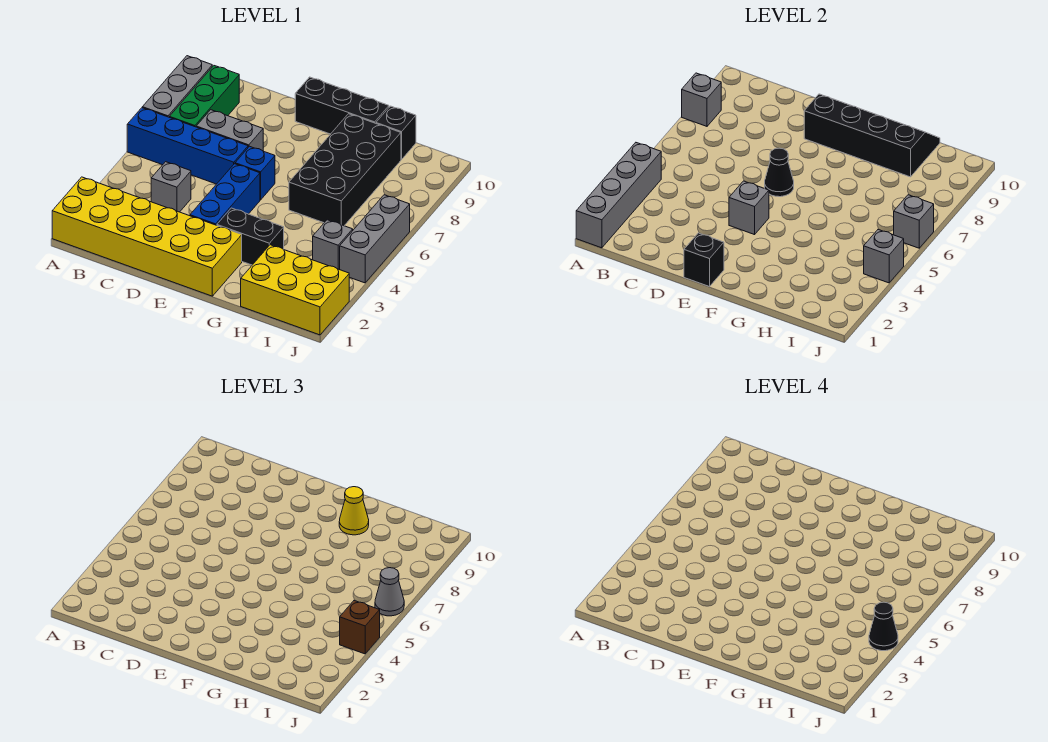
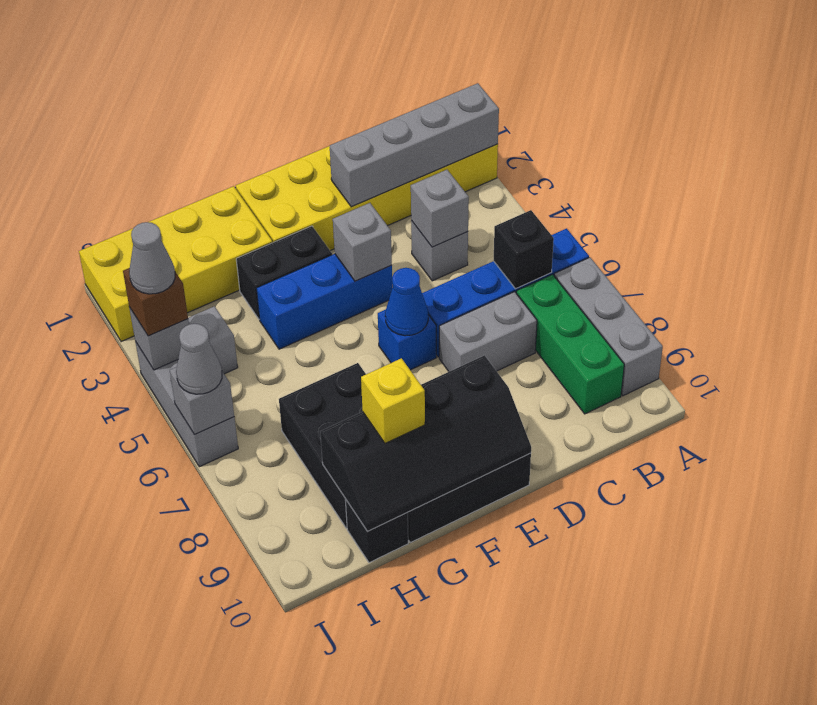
grey brick A1:A4 level 2 -> grey brick A2:D2 level 2
grey brick A8 level 2 -> grey brick C4 level 2
black brick E1 level 2 -> black brick B6 level 2
blue brick E3:E5 level 1 -> blue brick E4:G4 level 1
black cone E6 level 2 -> blue cone E6 level 2
black brick G6:H9 level 1 -> black brick G7:H9 level 1
yellow cone G9 level 3 -> yellow brick G9 level 3
yellow brick H1:J2 level 1 -> yellow brick G1:J2 level 1
black cone J4 level 4 -> grey cone J4 level 4

